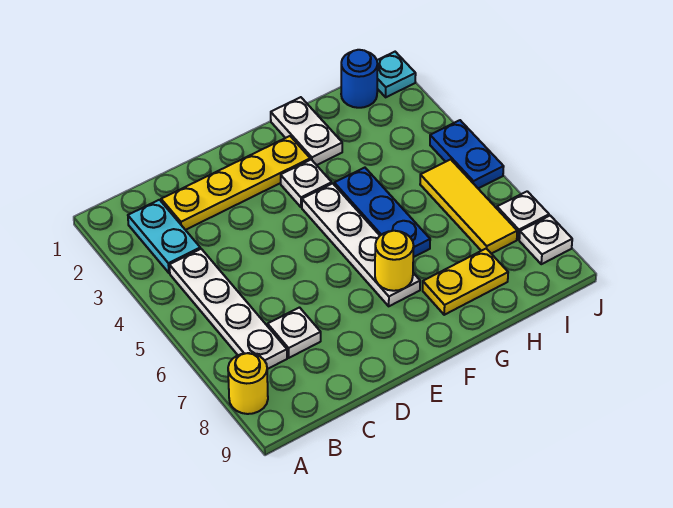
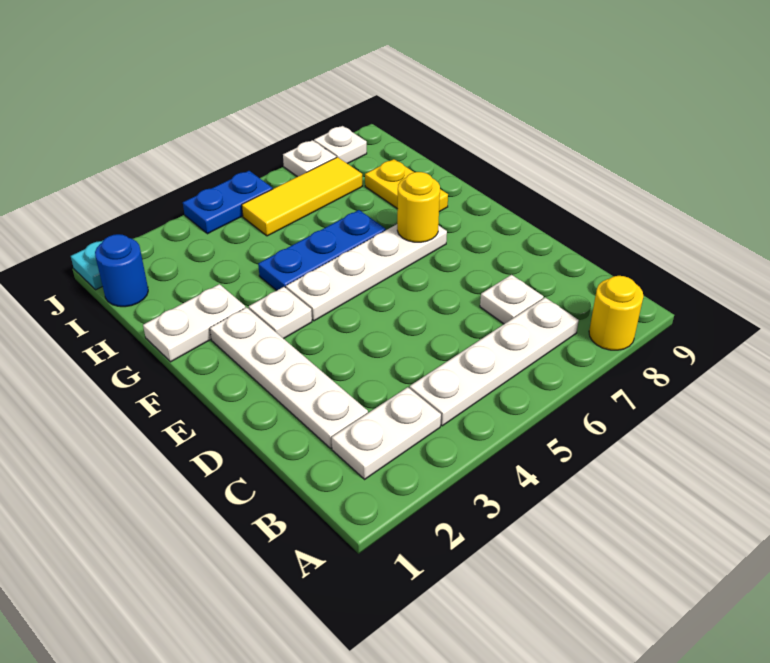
cyan plate B2:B3 level 1 -> white plate B2:B3 level 1
yellow plate C2:F2 level 1 -> white plate C2:F2 level 1

